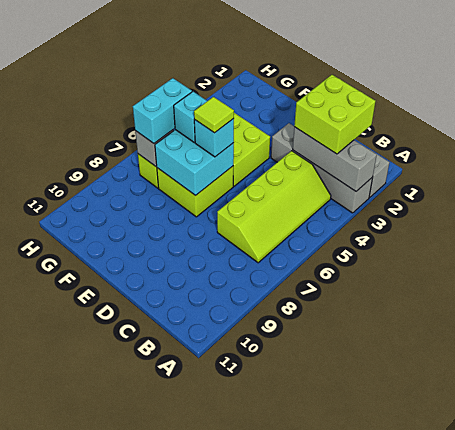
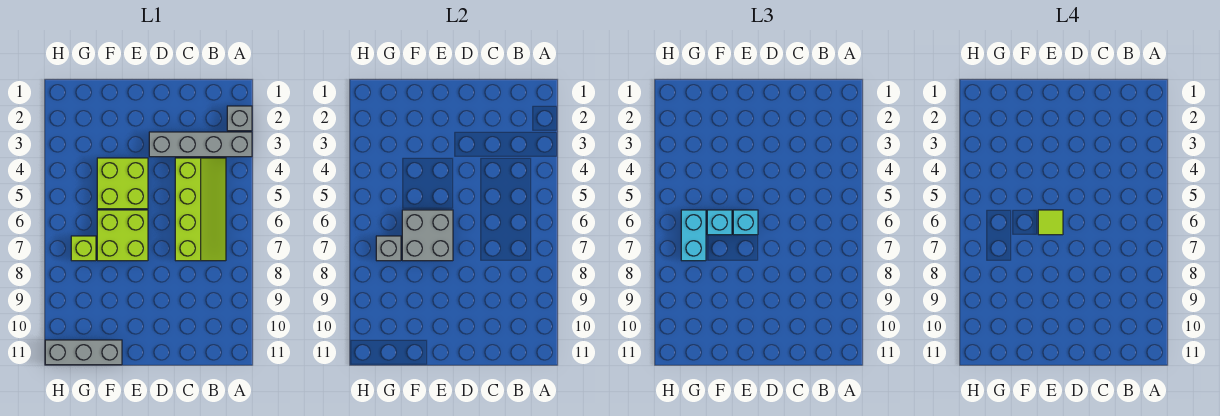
grey brick A3:C3 level 2 -> grey brick F11:H11 level 1
lime brick B2:C3 level 3 -> none
cyan brick E6:F7 level 2 -> grey brick E6:F7 level 2

